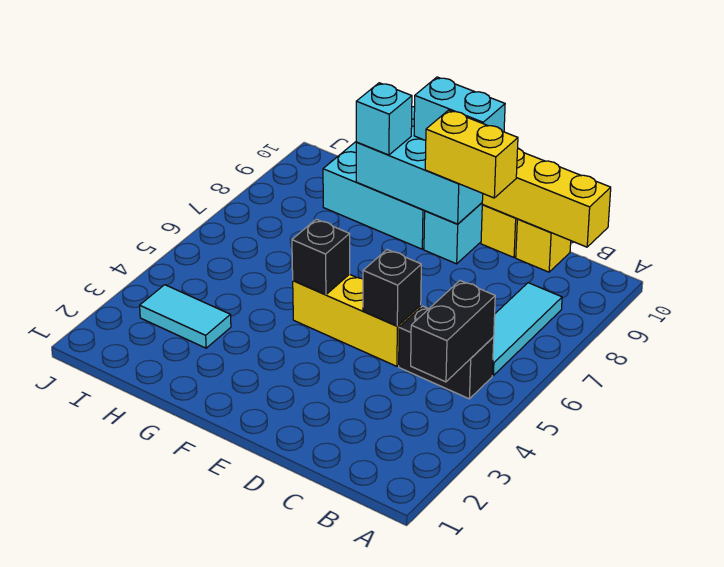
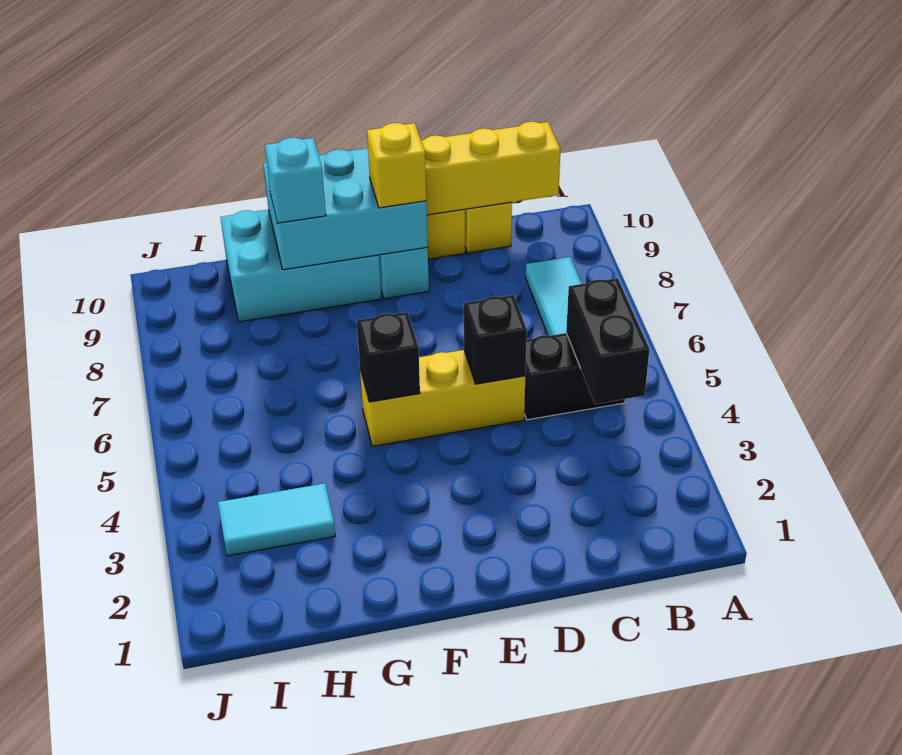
yellow brick D9:E9 level 3 -> yellow brick E9 level 3
cyan brick E10:F10 level 3 -> none

